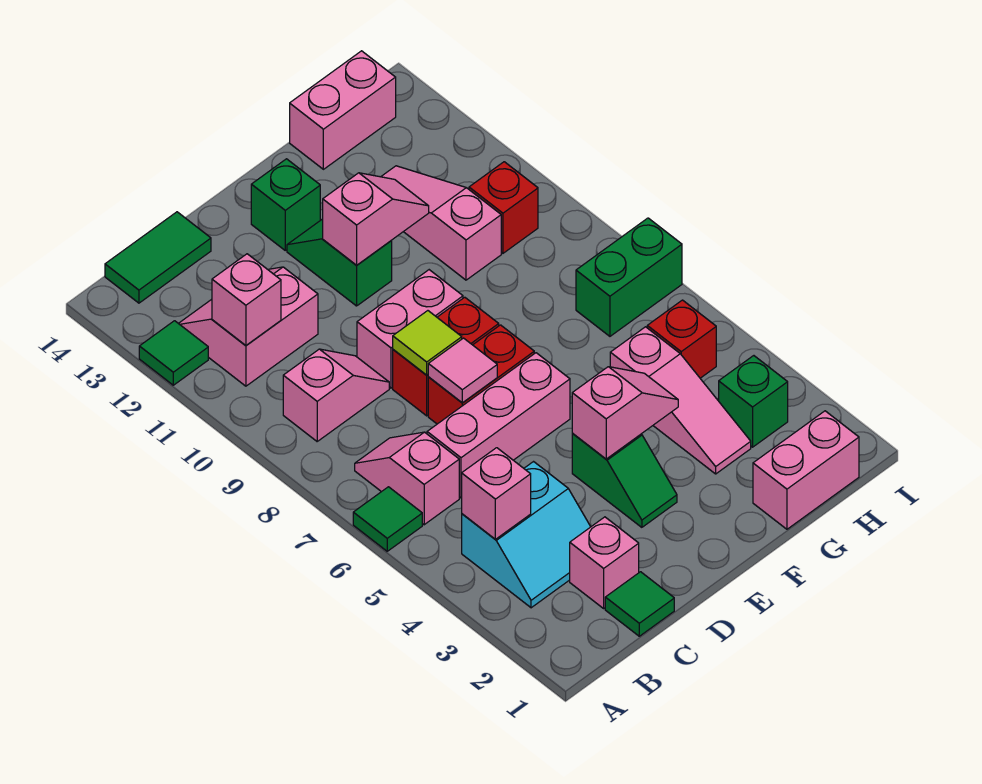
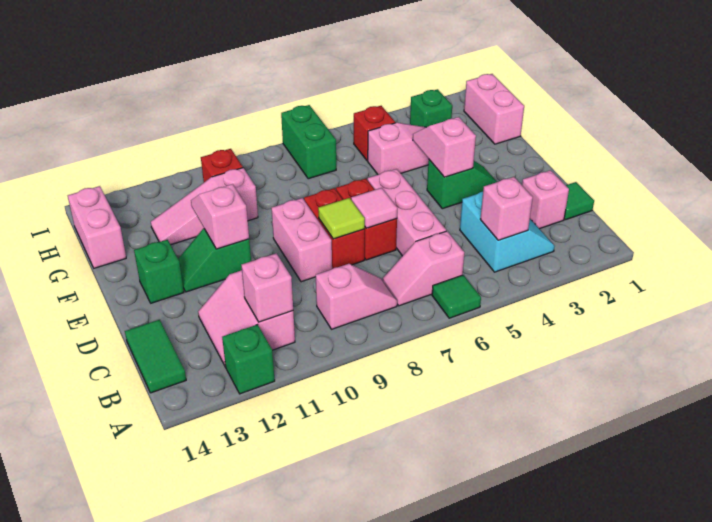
green tile A12 level 1 -> green brick A12 level 1
pink slope B9:C9 level 1 top B -> pink slope B8:B9 level 1 top 9

